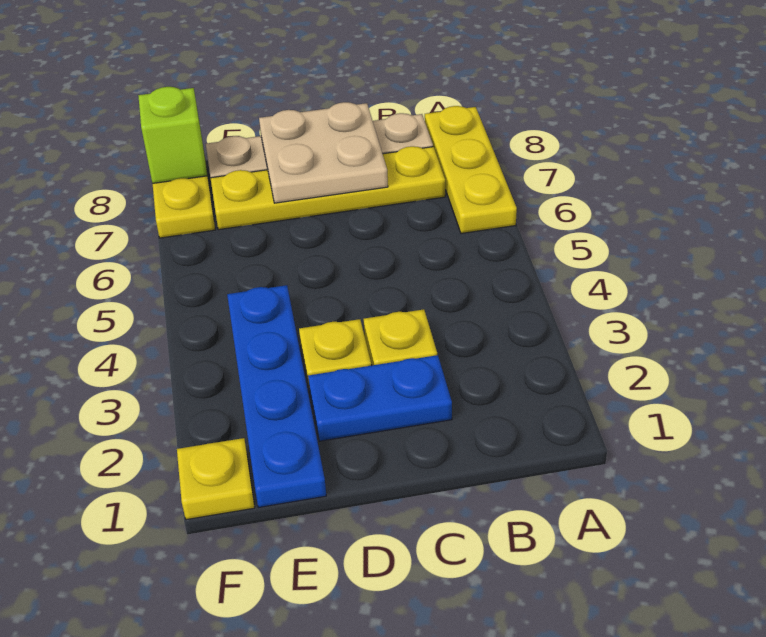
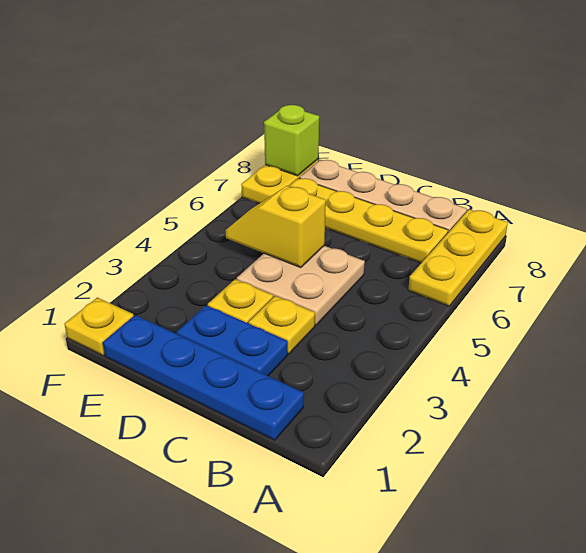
tan plate C7:D8 level 2 -> tan plate C4:D5 level 1
none -> yellow slope D5:E5 level 2 top D
blue plate E1:E4 level 1 -> blue plate B1:E1 level 1

